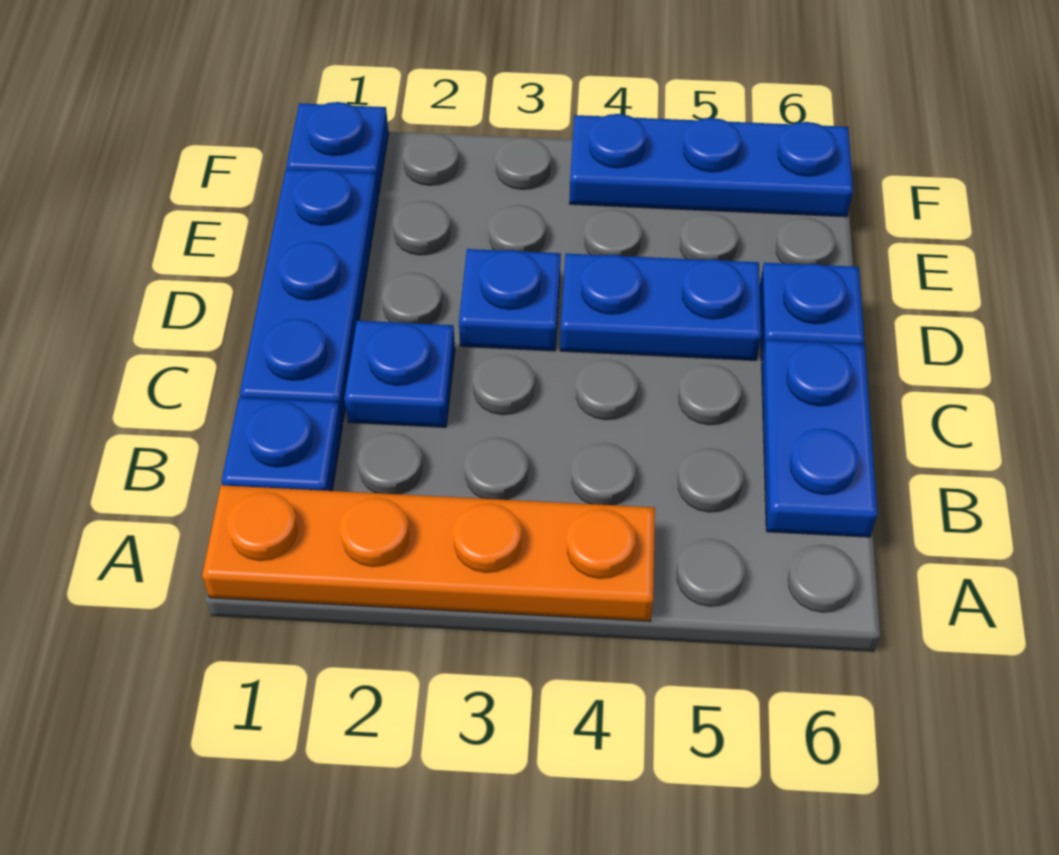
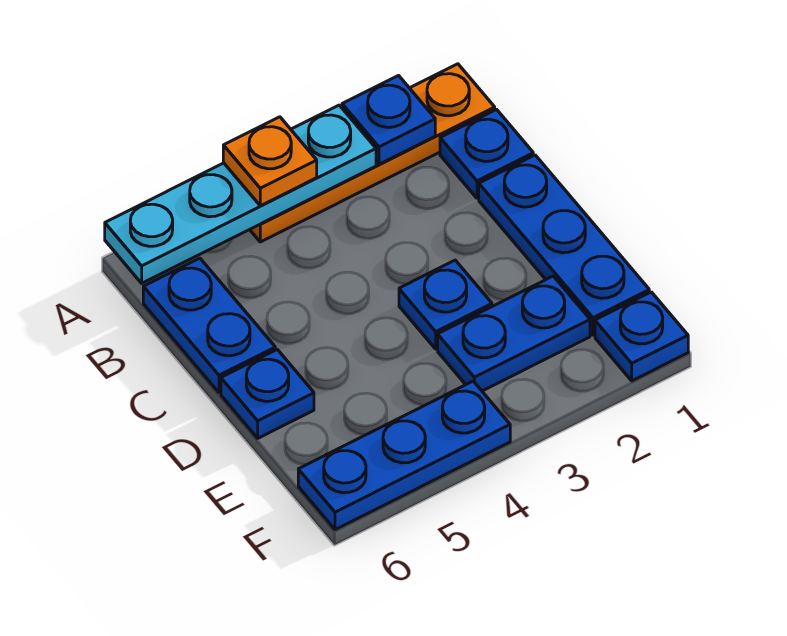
none -> cyan plate A3:A6 level 2
none -> orange plate A4 level 3
blue plate C2 level 1 -> blue plate A2 level 2
blue plate D4:D5 level 1 -> blue plate E2:E3 level 1

